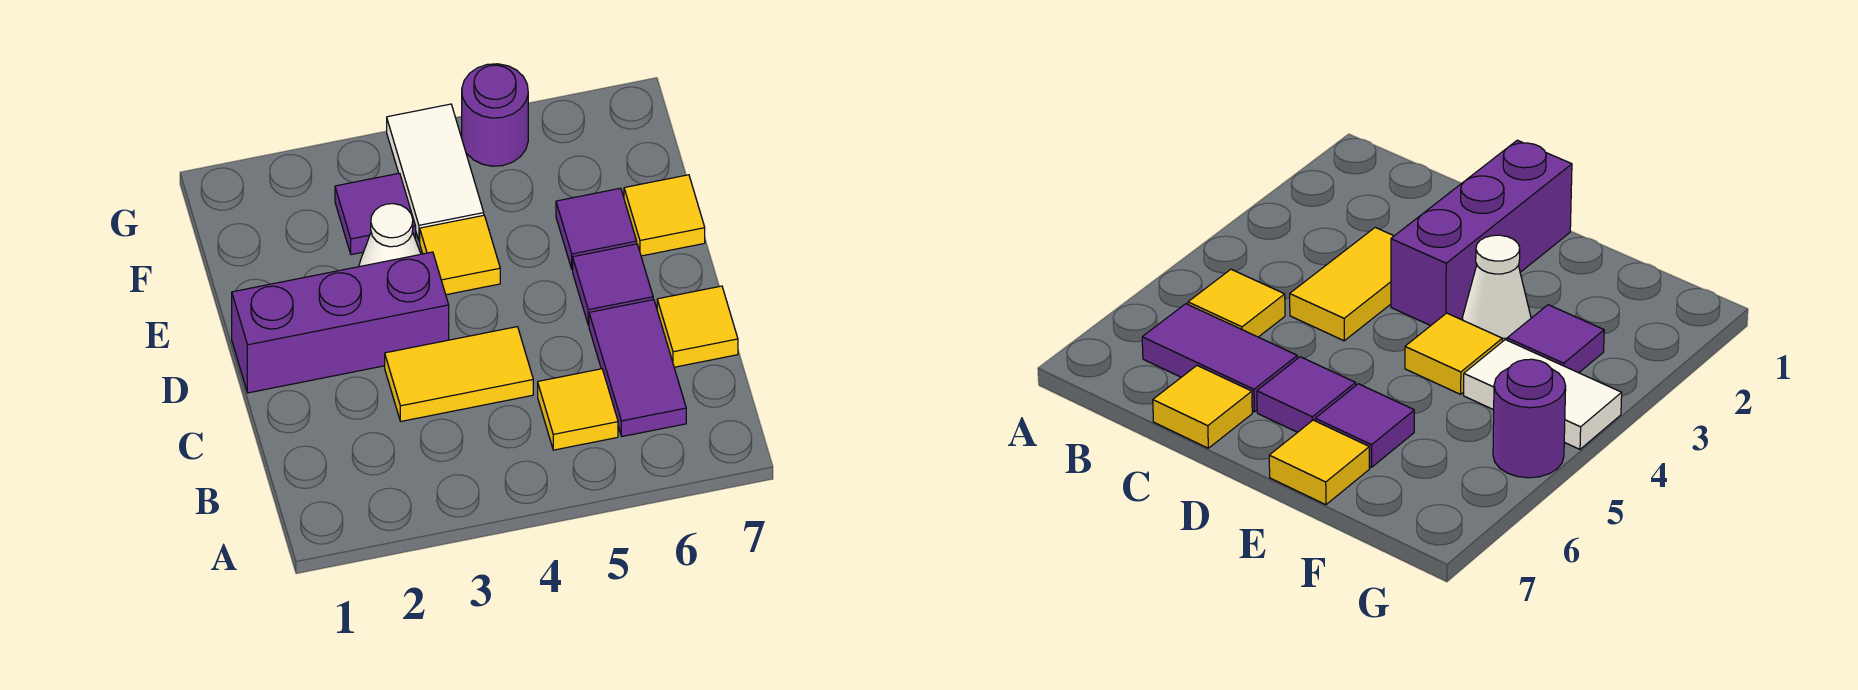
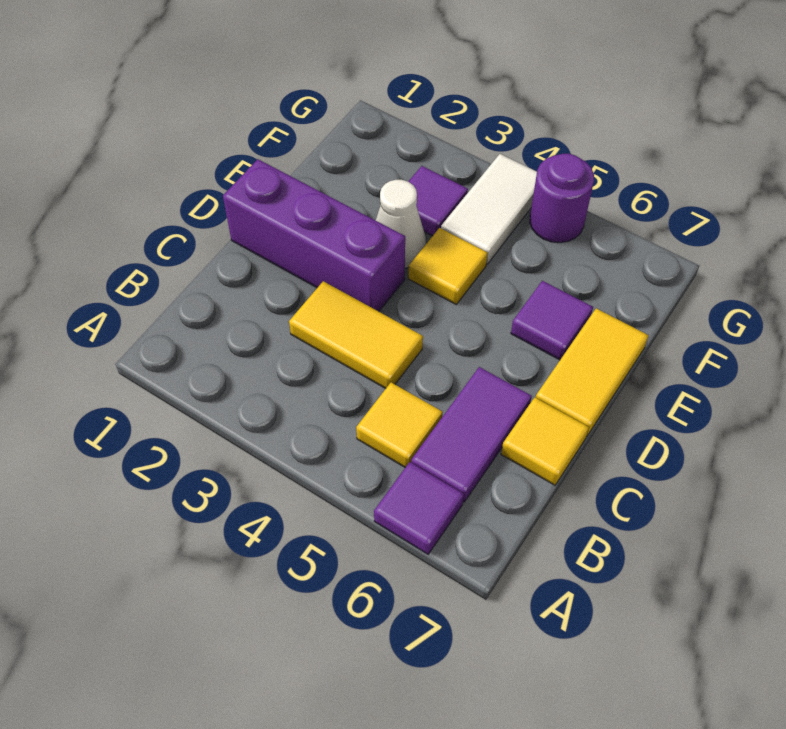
purple tile D6 level 1 -> purple tile A6 level 1
yellow tile E7 level 1 -> yellow tile D7:E7 level 1

